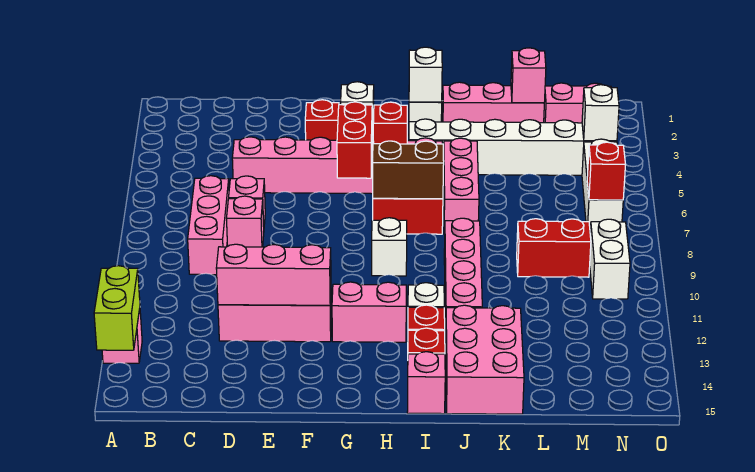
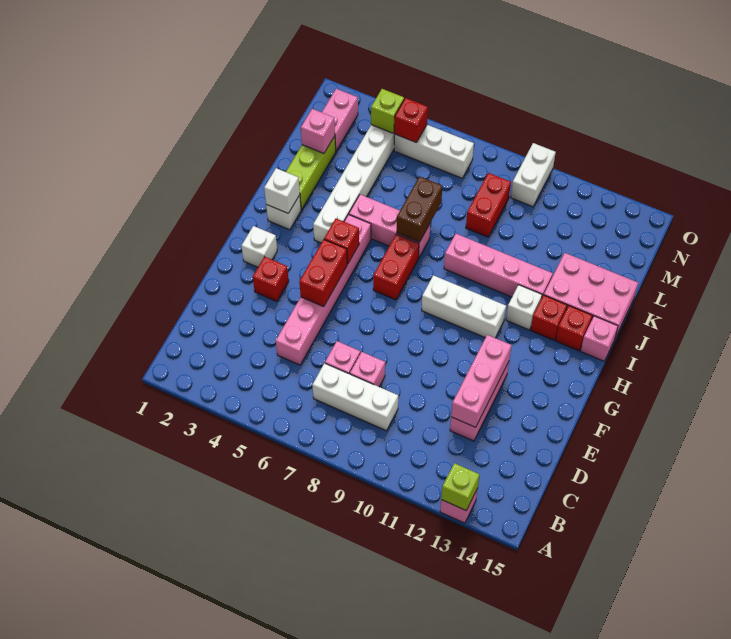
lime brick A13:A14 level 2 -> lime brick A13 level 2
pink brick C7:C9 level 1 -> white brick C7:C9 level 1
red brick G5:G6 level 2 -> red brick F5:G5 level 2
pink brick G12:H12 level 1 -> none
brown brick H7:I7 level 2 -> brown brick J7:K7 level 2
white brick H9 level 1 -> white brick H9:H11 level 1
pink brick J2:L2 level 1 -> lime brick J2:L2 level 1
white brick N4 level 2 -> lime brick N4 level 2
red brick N7 level 2 -> red brick N5 level 2
white brick N9:N10 level 1 -> white brick N10:O10 level 1

